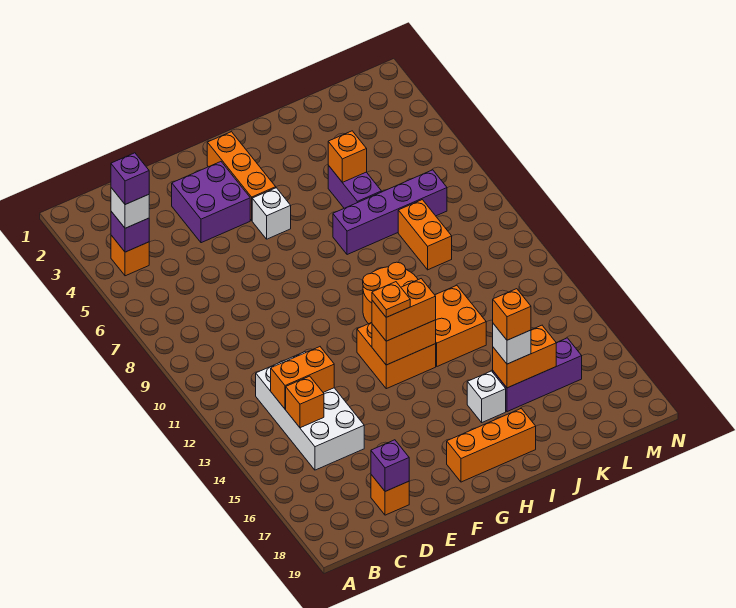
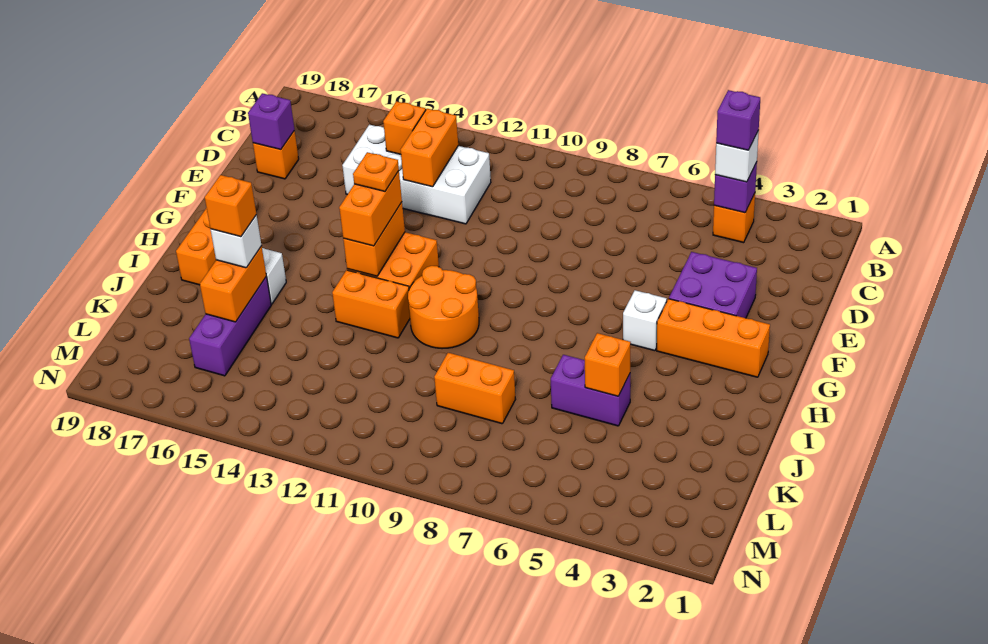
purple brick I7:L7 level 1 -> none
orange brick I12:J13 level 1 -> orange brick I12:I13 level 1

